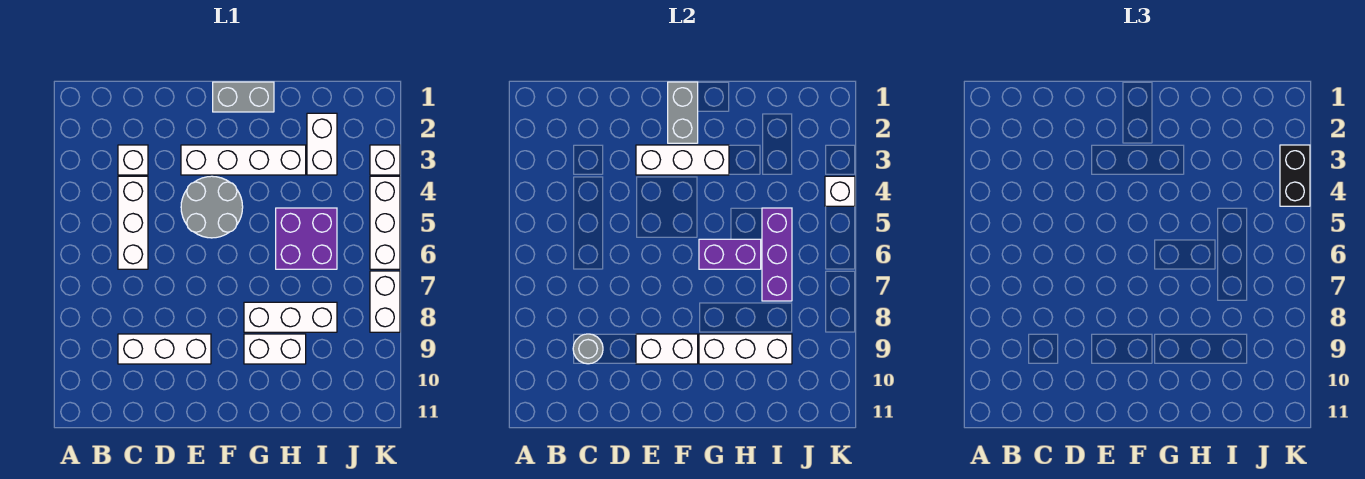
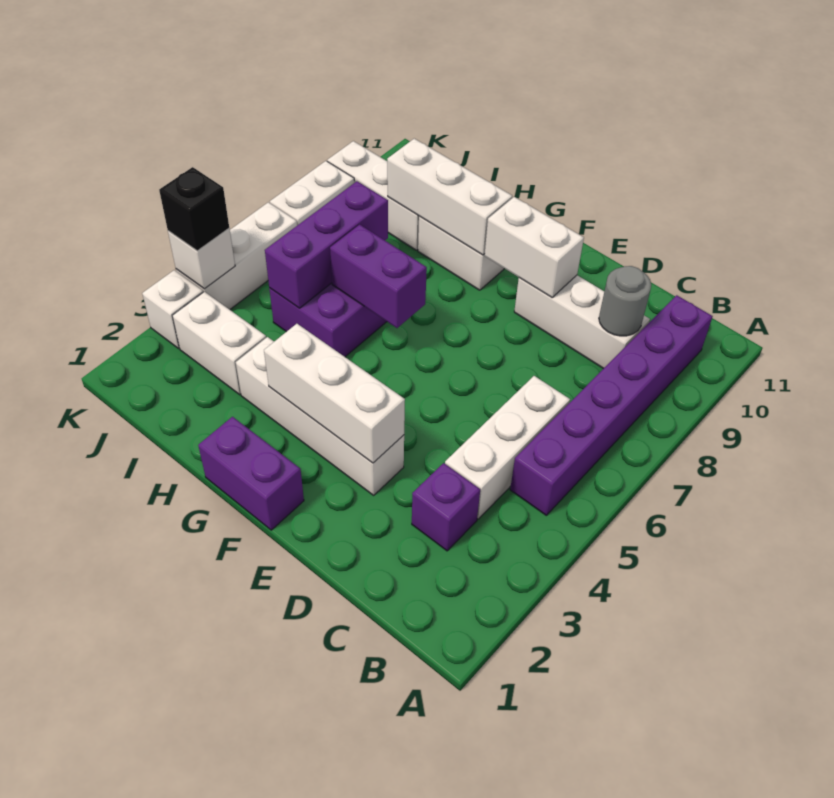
none -> purple brick B5:B10 level 1
white brick C3 level 1 -> purple brick C3 level 1
grey round brick E4:F5 level 1 -> none
grey brick F1:G1 level 1 -> purple brick F1:G1 level 1
grey brick F1:F2 level 2 -> none
white brick G8:I8 level 1 -> white brick I9:K9 level 1
white brick I2:I3 level 1 -> white brick I3:J3 level 1
black brick K3:K4 level 3 -> black brick K4 level 3

